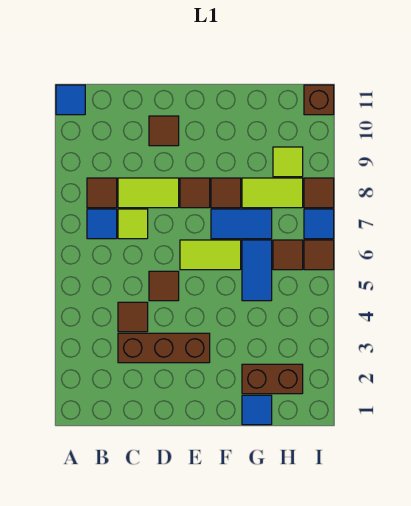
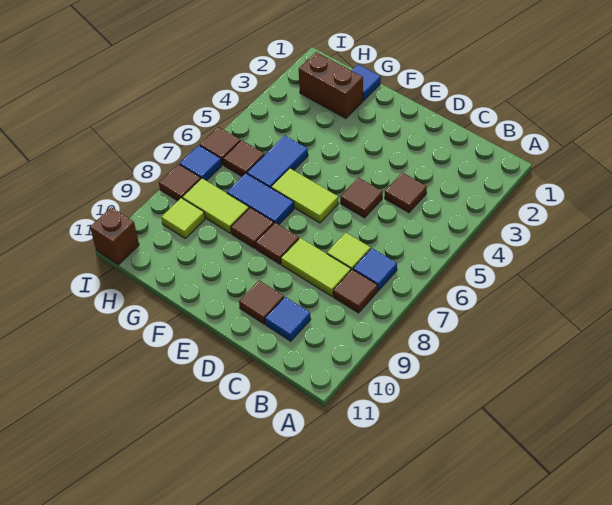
blue tile A11 level 1 -> blue tile C10 level 1
brown brick C3:E3 level 1 -> none

